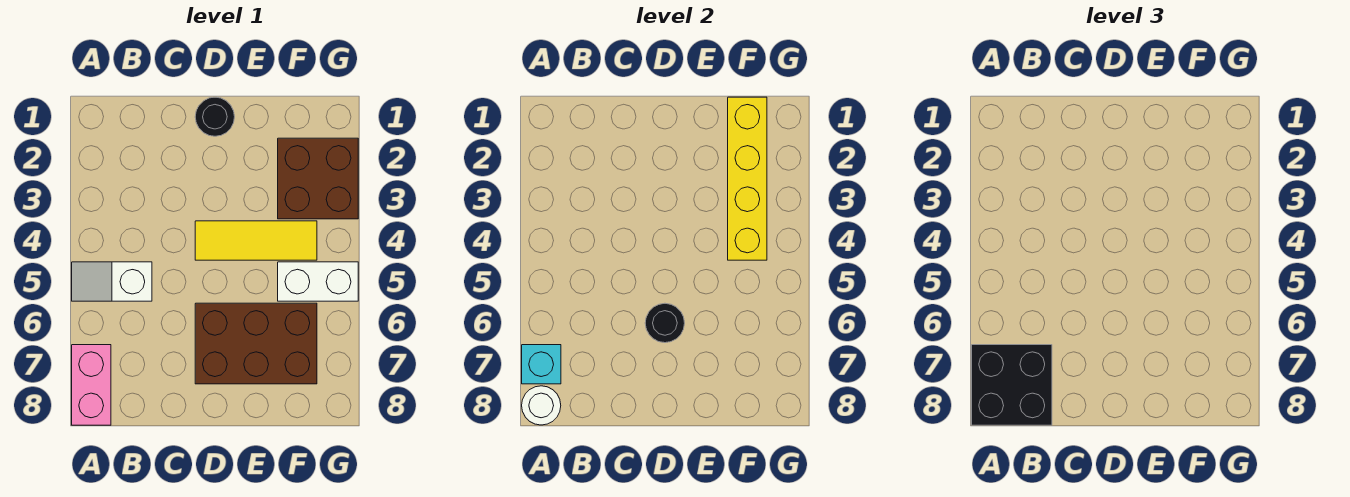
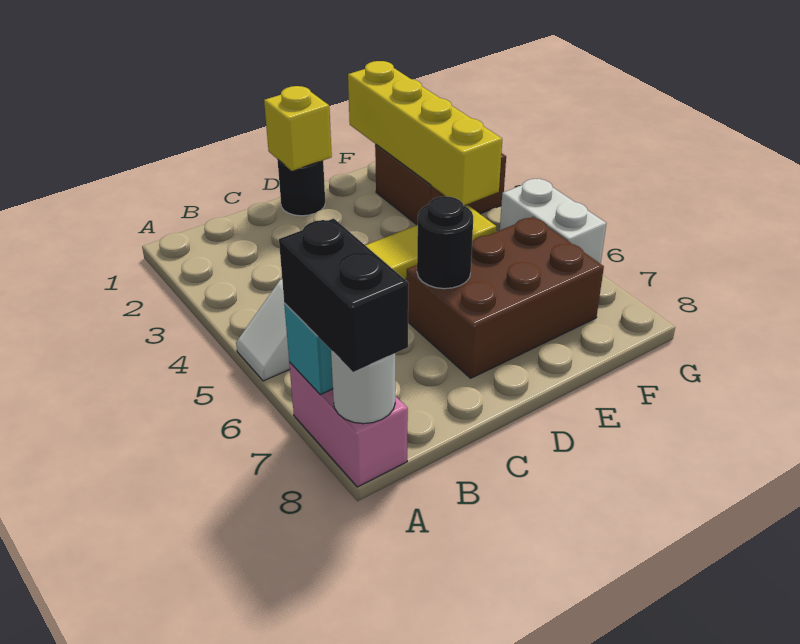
black brick A7:B8 level 3 -> black brick A7:A8 level 3
none -> yellow brick D1 level 2
white brick F5:G5 level 1 -> white brick G5:G6 level 1

